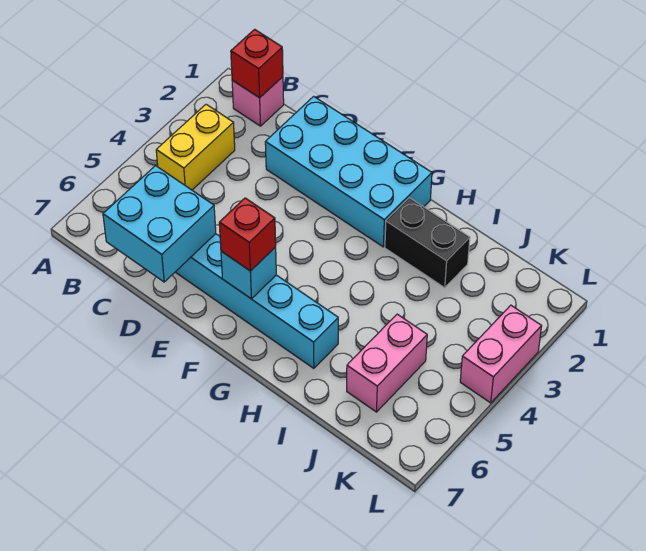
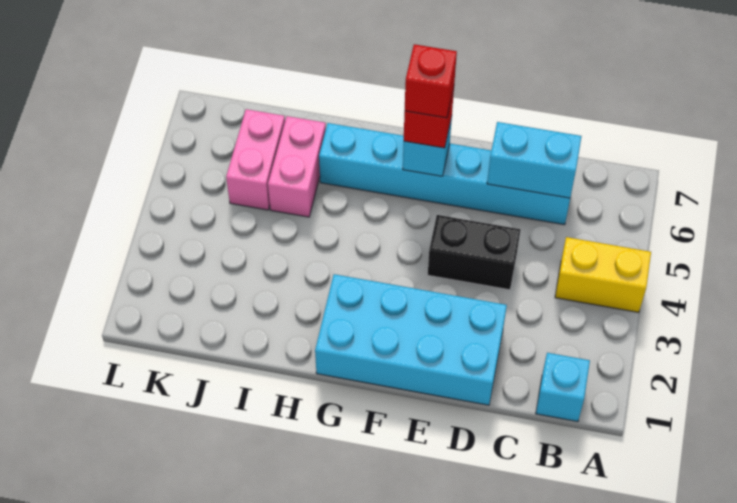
pink brick B1 level 1 -> cyan brick B1 level 1
red brick B1 level 2 -> red brick F6 level 4
yellow brick B3:B4 level 1 -> yellow brick A4:B4 level 1
cyan brick C6:D7 level 2 -> cyan brick C6:D6 level 2
black brick H2:I2 level 1 -> black brick D4:E4 level 1
pink brick L3:L4 level 1 -> pink brick I5:I6 level 1

